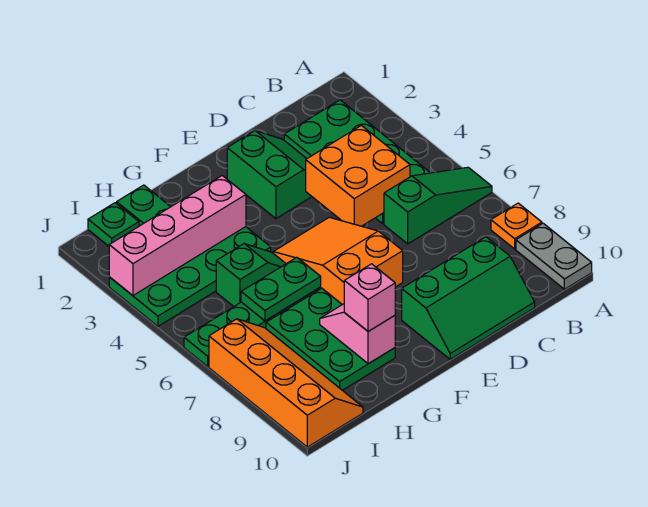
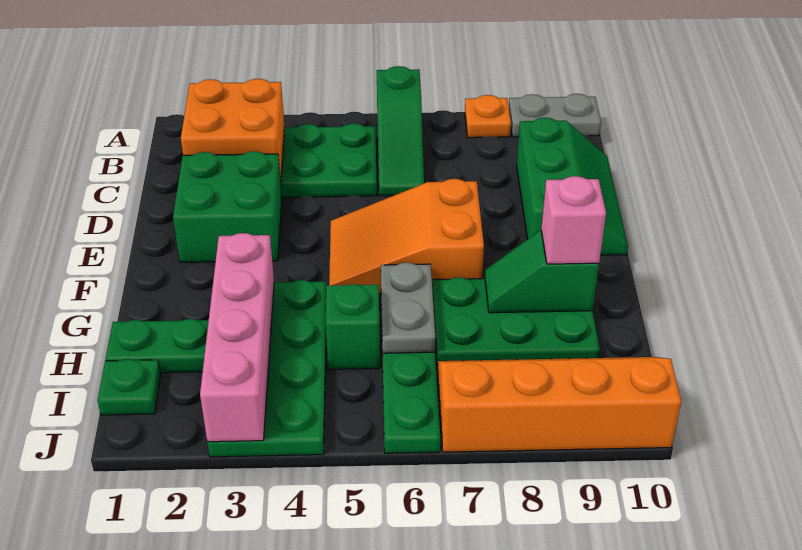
green slope A6:C6 level 1 top C -> green slope A6:C6 level 1 top A
orange brick C4:D5 level 2 -> orange brick B2:C3 level 2
green slope D2:E3 level 1 top E -> green brick D2:E3 level 1
green plate G6:H6 level 2 -> grey plate G6:H6 level 2
pink slope G8:G9 level 2 top 9 -> green slope G8:G9 level 2 top 9

